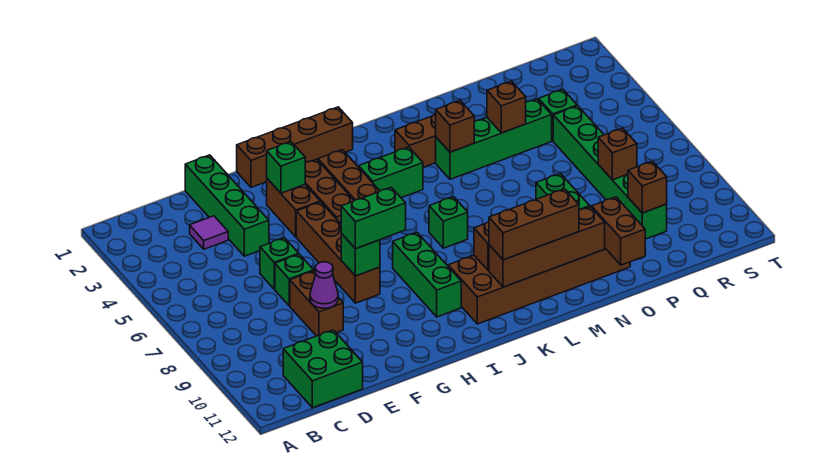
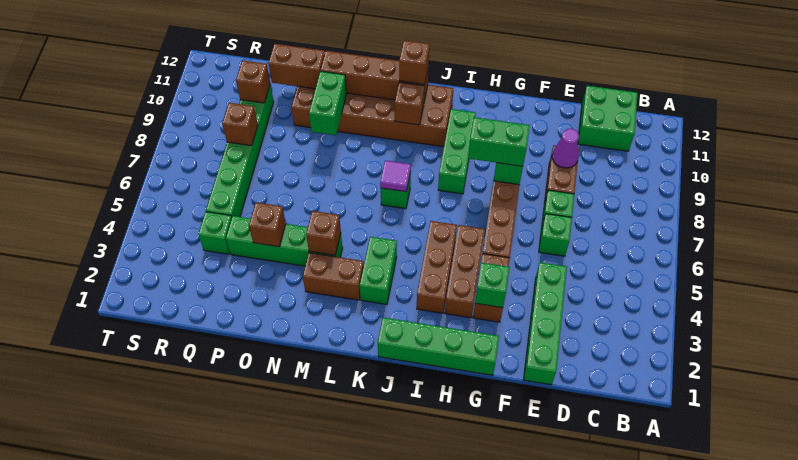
purple tile D3 level 1 -> purple tile K7 level 2
brown brick G1:J1 level 1 -> green brick G1:J1 level 1
green brick J4:K4 level 1 -> green brick K3:K4 level 1
brown brick K11:M11 level 3 -> brown brick K11 level 3
brown brick O11:O12 level 2 -> brown brick O11:P11 level 2

